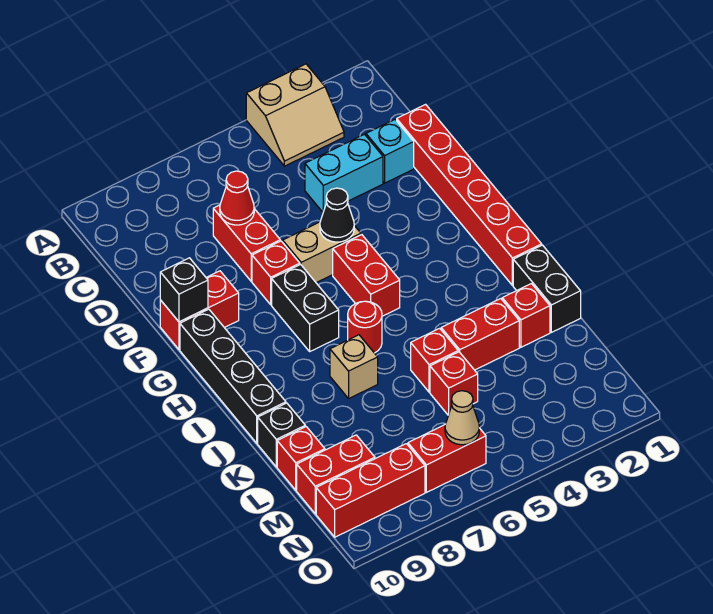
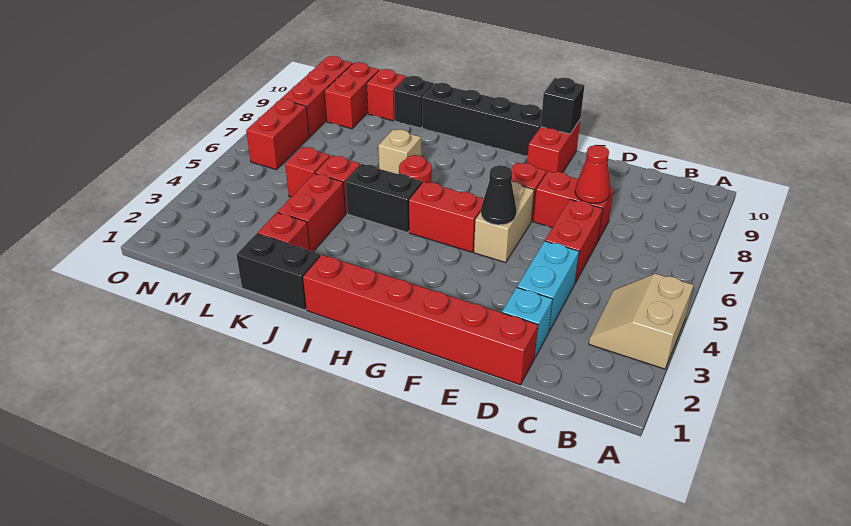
none -> red brick D5:D6 level 1
black brick G7:H7 level 1 -> black brick I5:J5 level 1
tan cone N6 level 2 -> none

